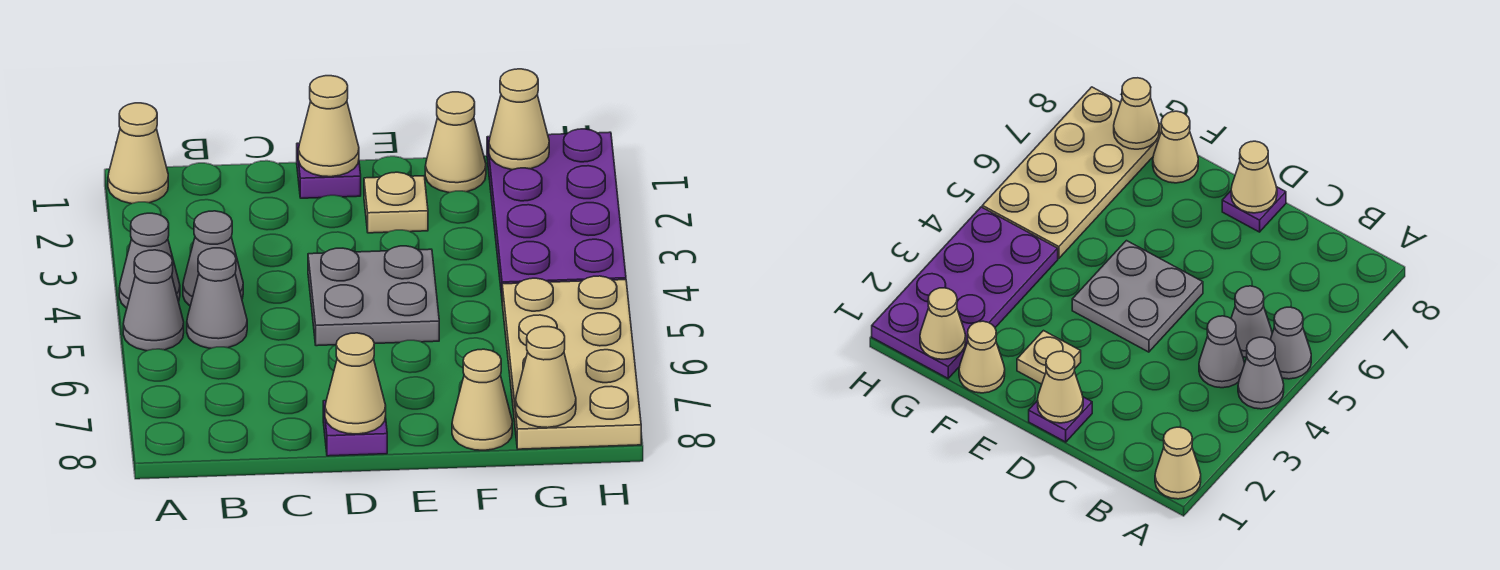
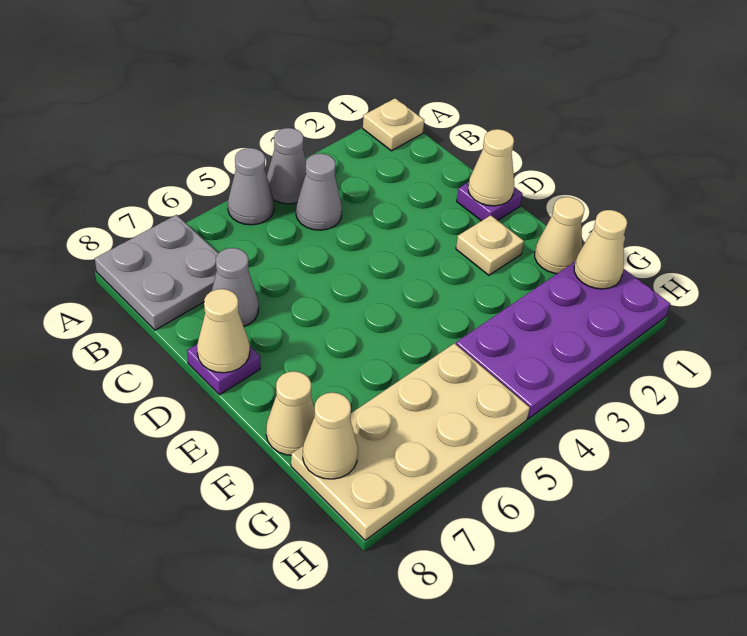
tan cone A1 level 1 -> tan plate A1 level 1
grey cone B5 level 1 -> grey cone C7 level 1
grey plate D4:E5 level 1 -> grey plate A7:B8 level 1

